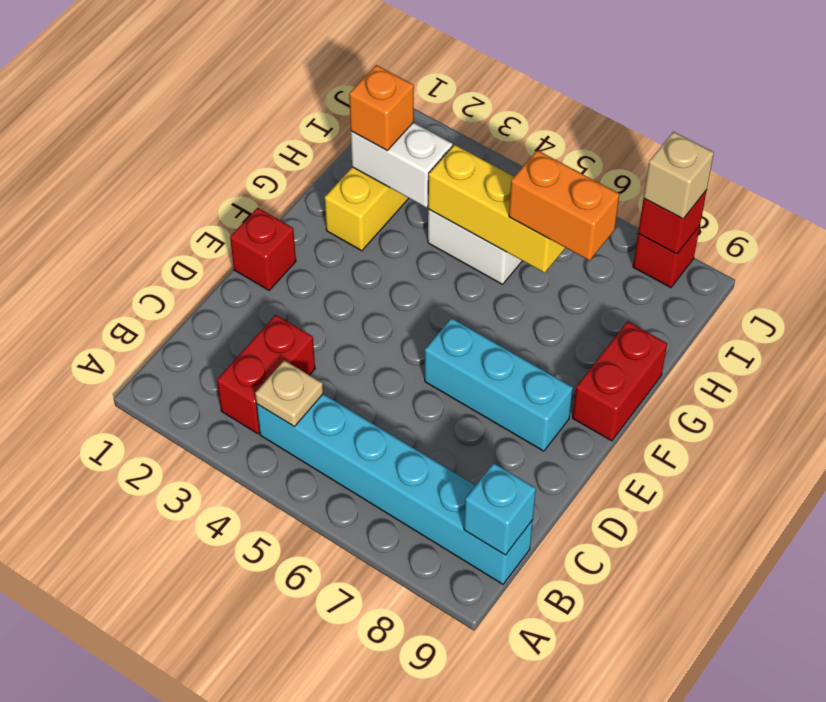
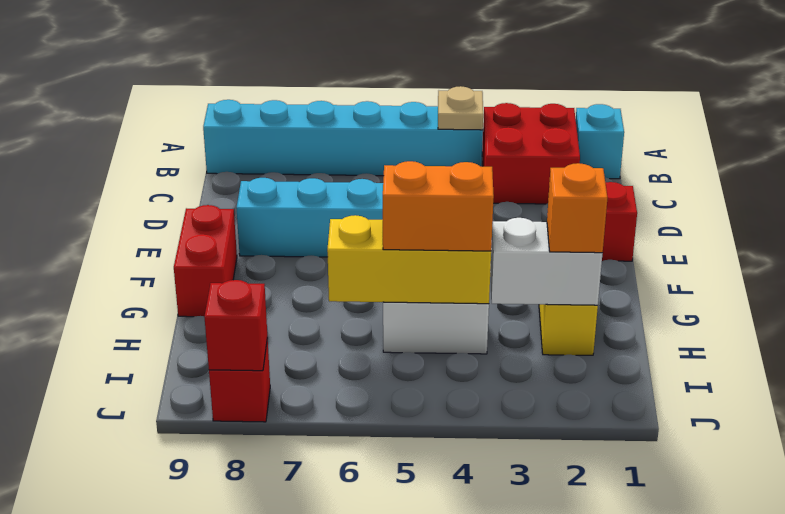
red brick B3:C3 level 1 -> red brick B2:C3 level 1
cyan brick B9 level 2 -> cyan brick B1 level 1
orange brick H6:H7 level 3 -> orange brick H4:H5 level 3
tan brick J8 level 3 -> none

